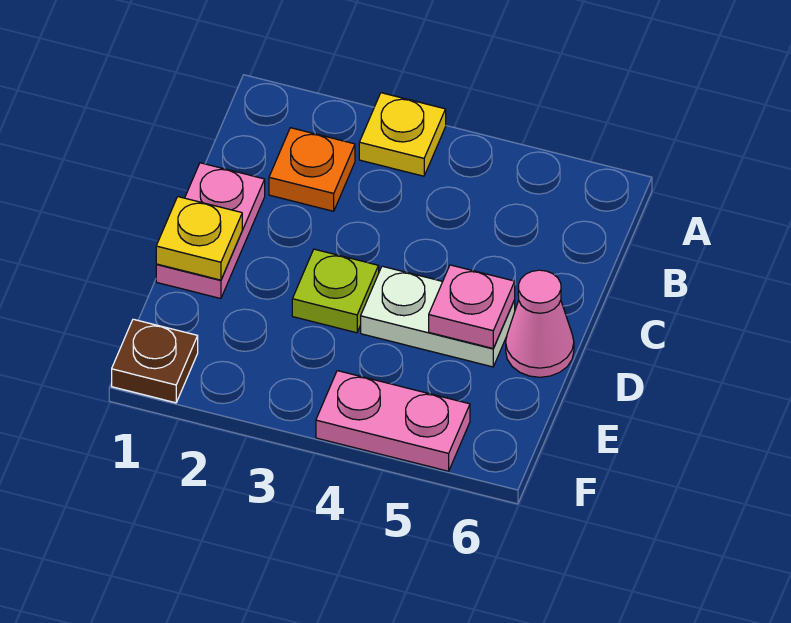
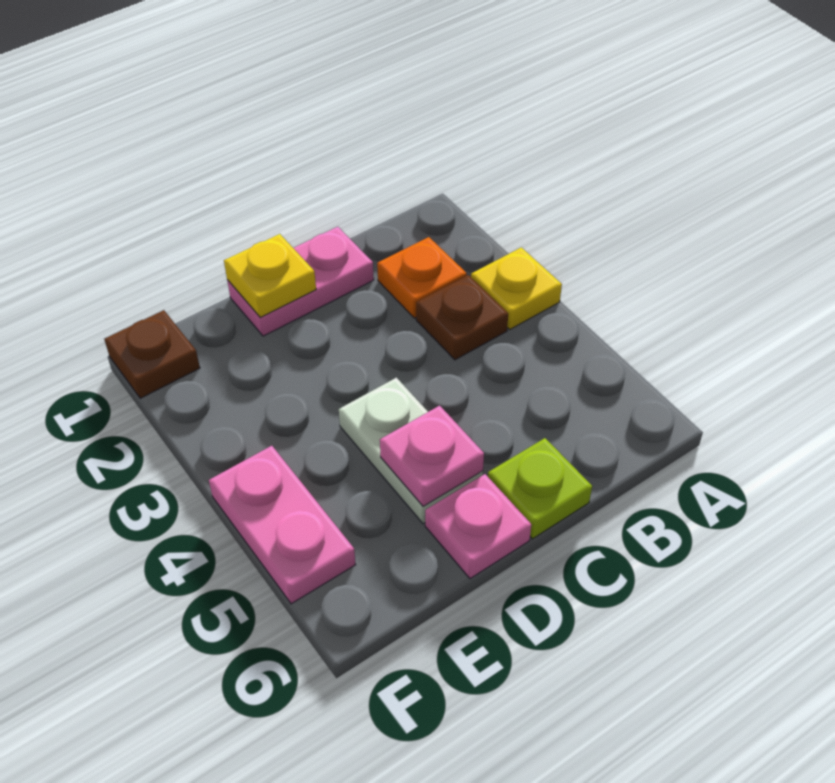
none -> brown plate B3 level 1
lime plate D3 level 1 -> lime plate C6 level 1
pink cone D6 level 1 -> pink plate D6 level 1

